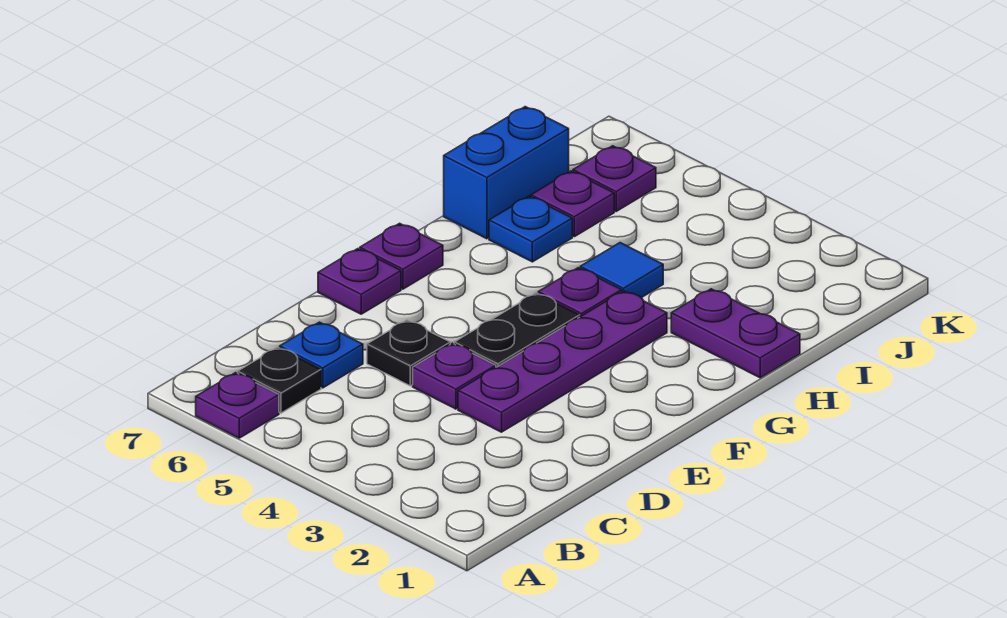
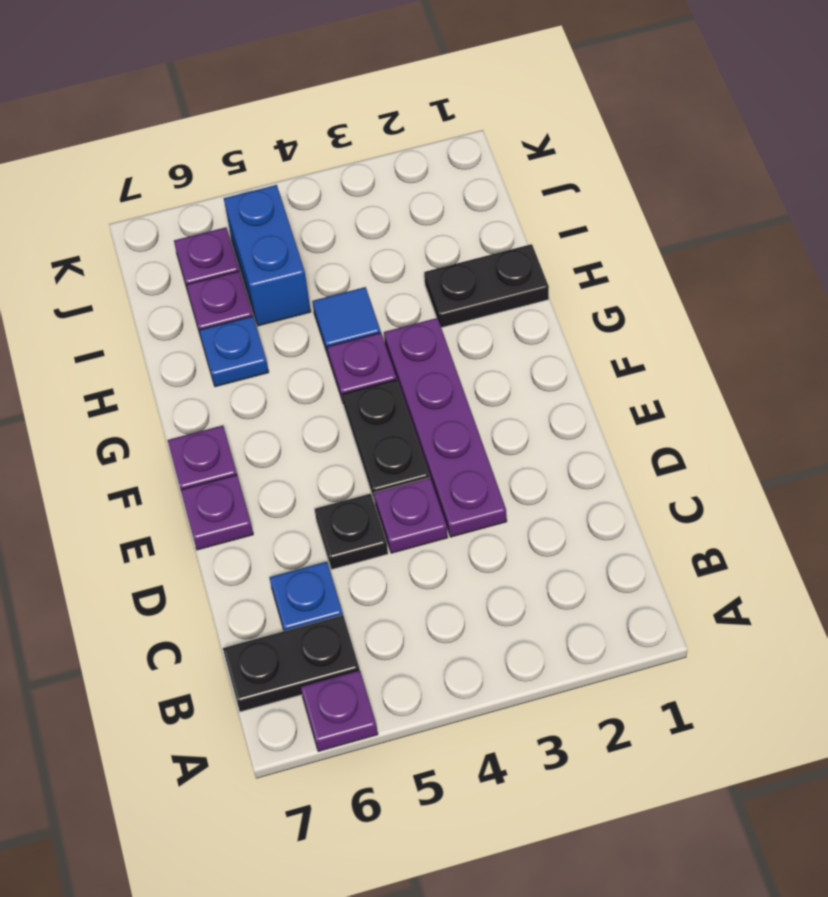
black plate B6 level 1 -> black plate B6:B7 level 1
purple plate H1:H2 level 1 -> black plate H1:H2 level 1
blue brick H7:I7 level 1 -> blue brick I5:J5 level 1

